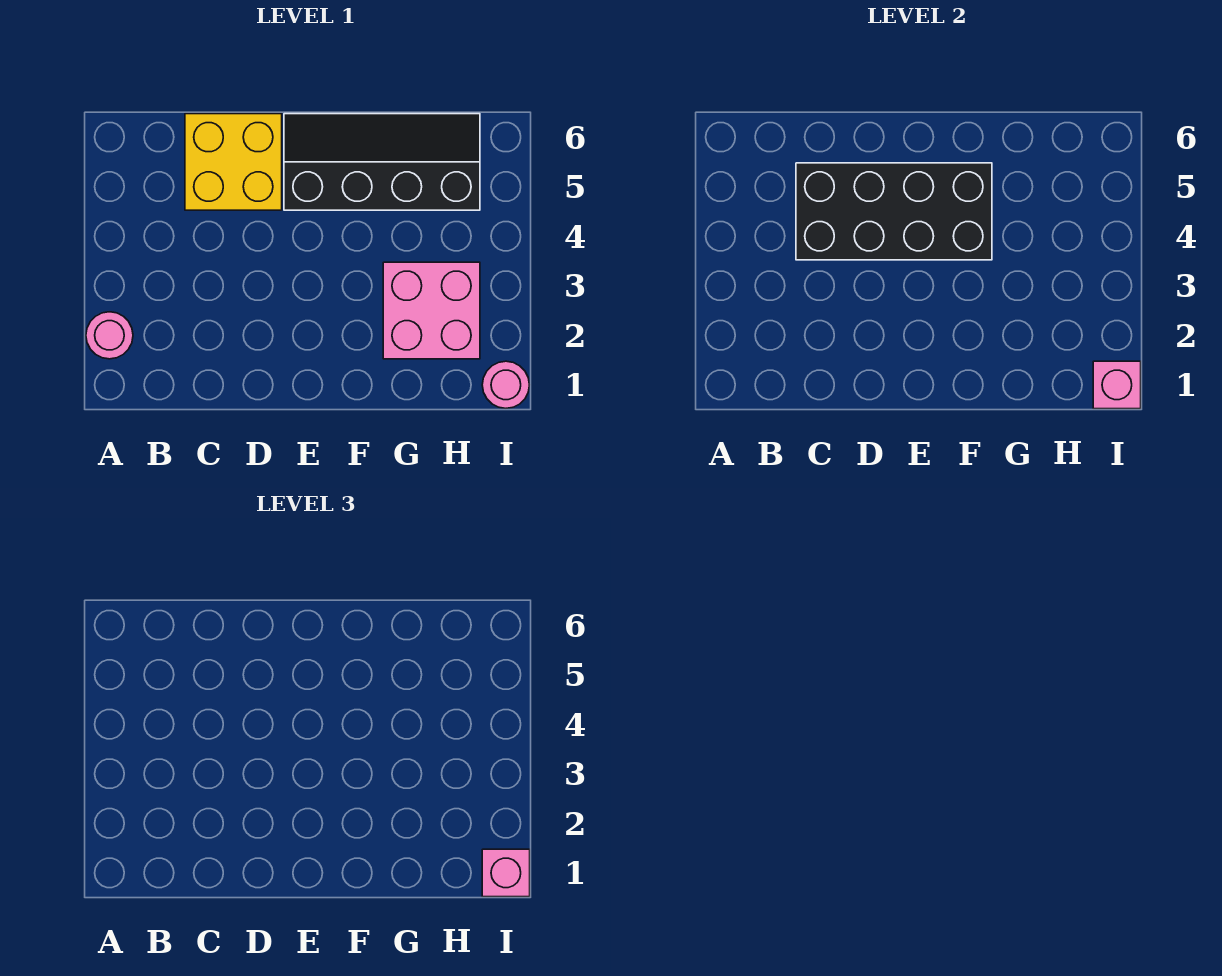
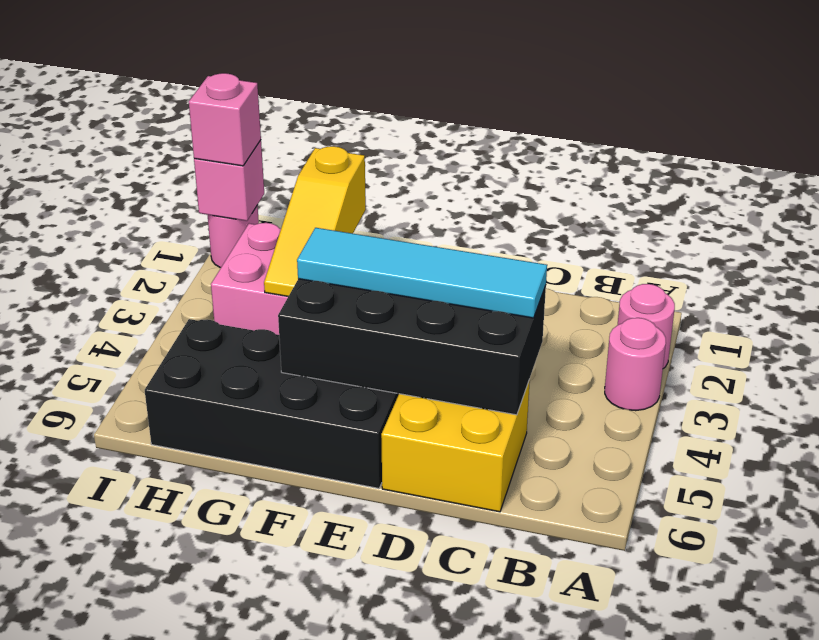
none -> pink round brick A3 level 1
none -> cyan tile C4:F4 level 3
black slope E5:H6 level 1 top 5 -> black brick E5:H6 level 1
none -> yellow slope G1:G3 level 2 top 1

